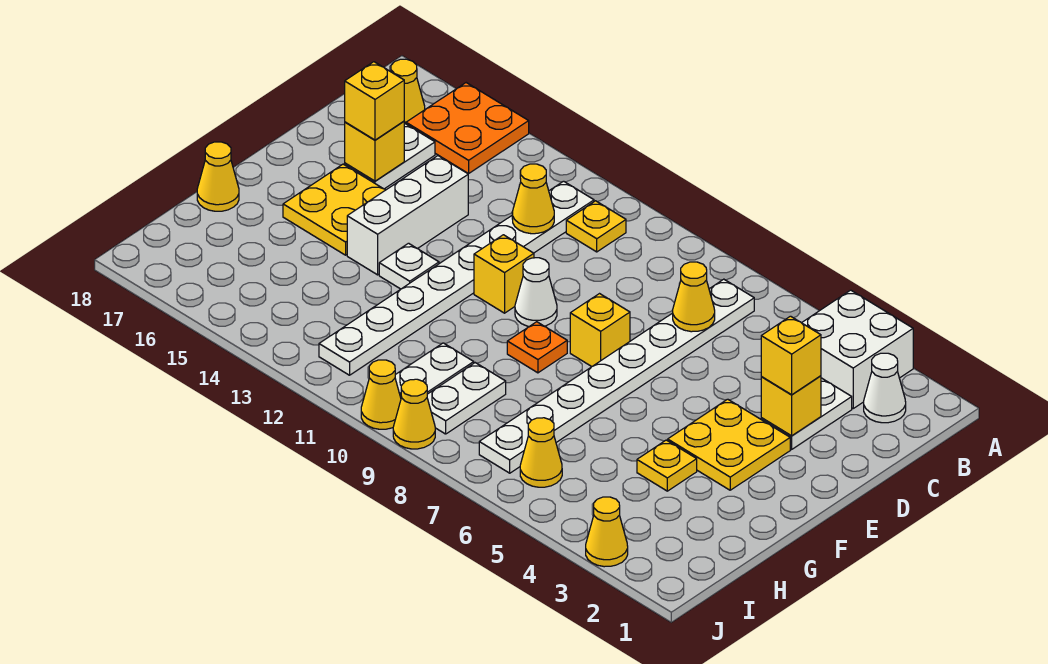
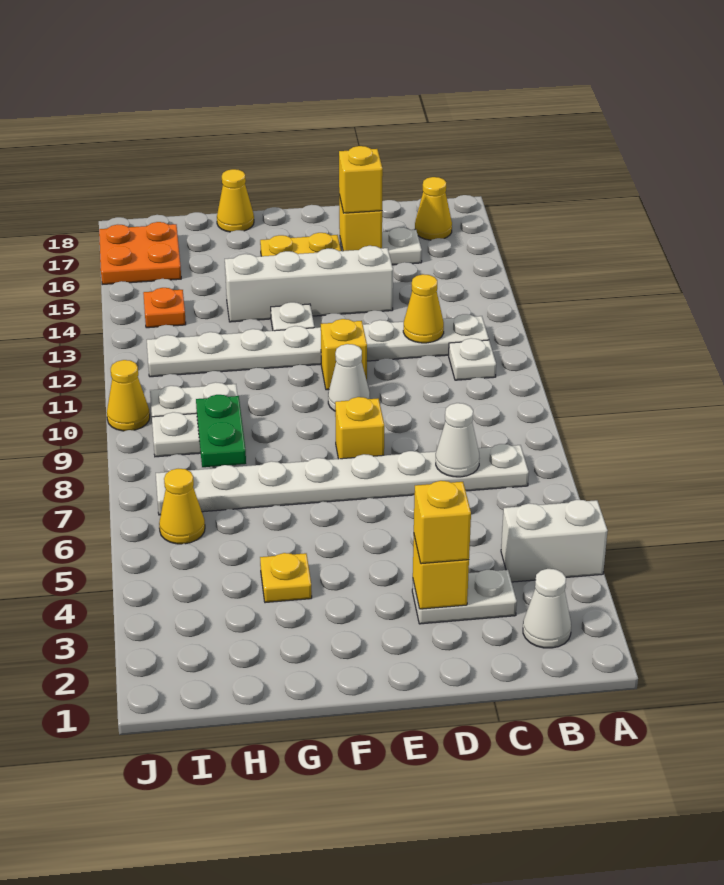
white brick A3:B4 level 1 -> white brick A4:B4 level 1
orange plate A15:B16 level 1 -> orange plate I16:J17 level 1
yellow plate B11 level 1 -> white plate B11 level 1
yellow cone C7 level 2 -> white cone C7 level 2
white brick D14:F14 level 1 -> white brick D14:G14 level 1
yellow plate E3:F4 level 1 -> none
orange plate F9 level 1 -> orange plate I14 level 1
none -> green plate H8:H9 level 2
yellow cone J3 level 1 -> none
yellow cone J9 level 1 -> none

